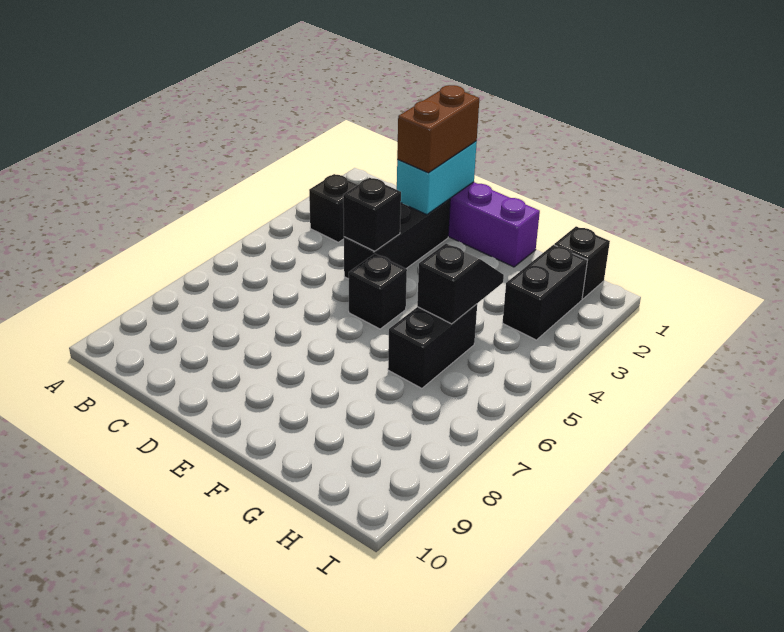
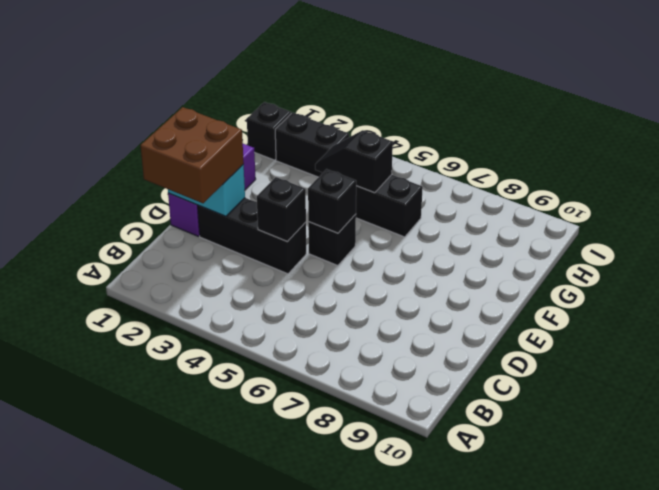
black brick B3 level 1 -> black brick E5 level 2
brown brick D1:D2 level 3 -> brown brick C1:D2 level 3

